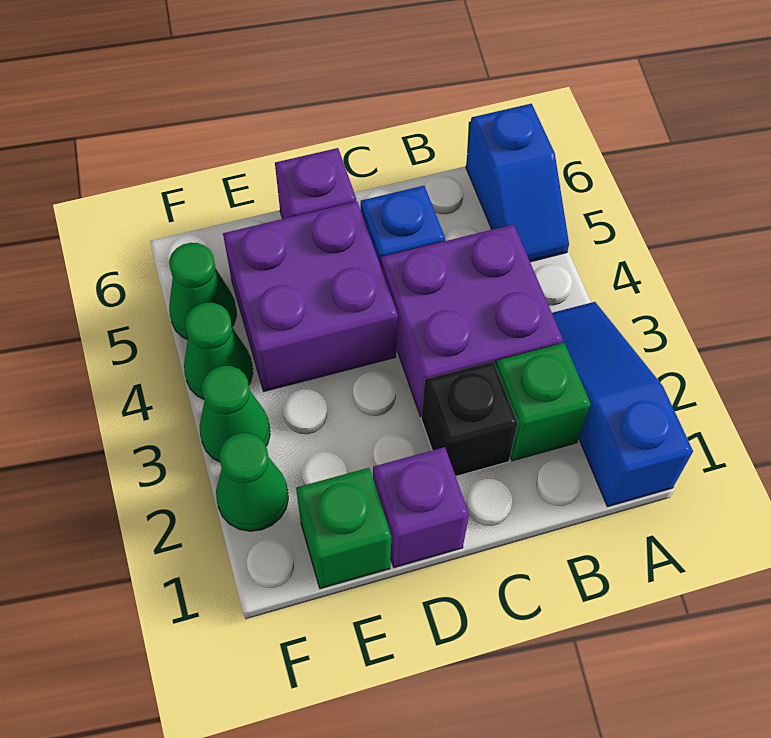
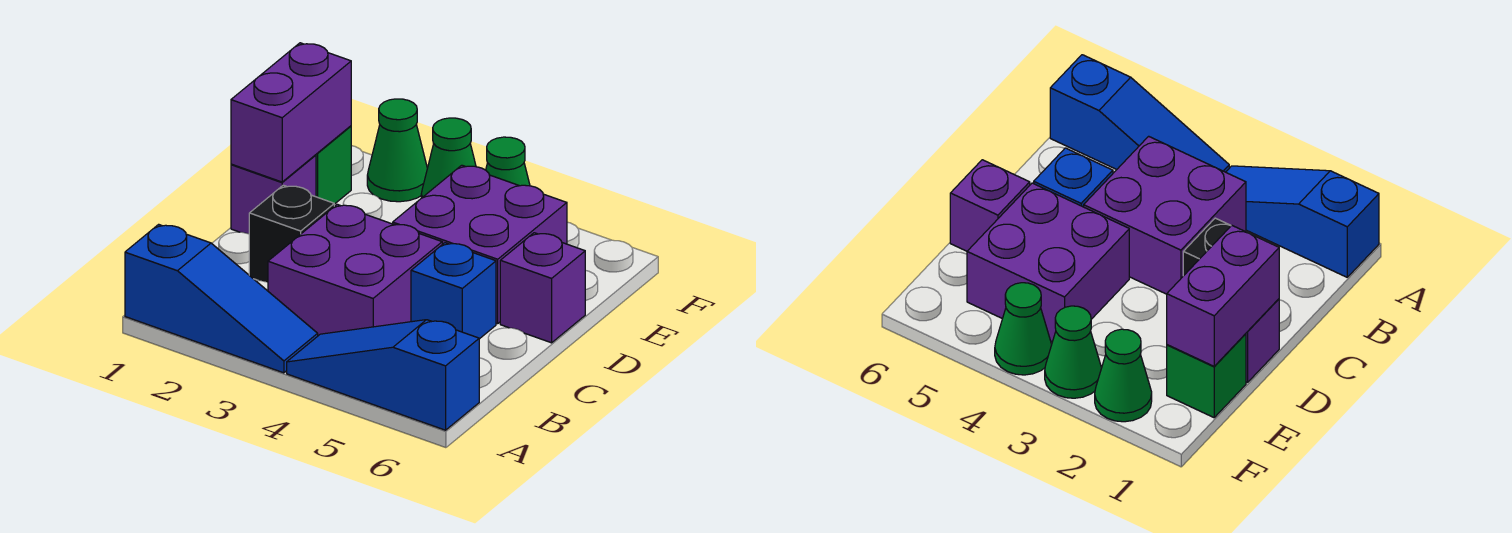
blue slope A5:A6 level 1 top 6 -> blue slope A4:A6 level 1 top 6
green brick B2 level 1 -> none
none -> purple brick D1:E1 level 2
green cone F5 level 1 -> none

